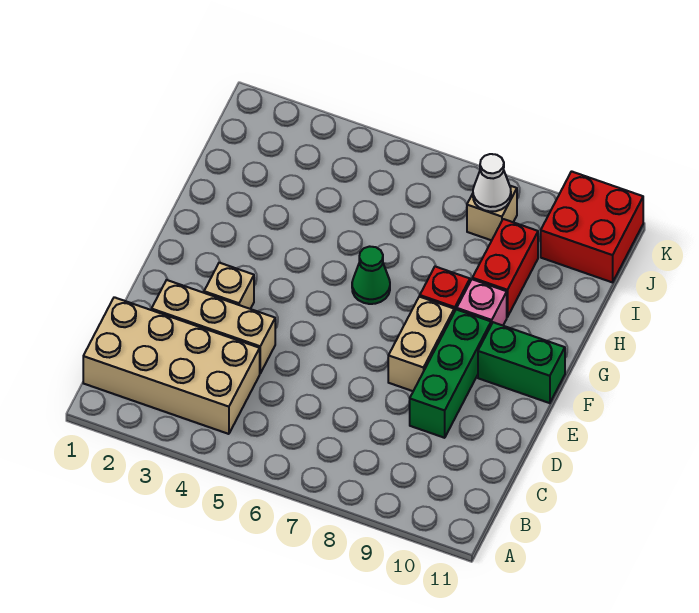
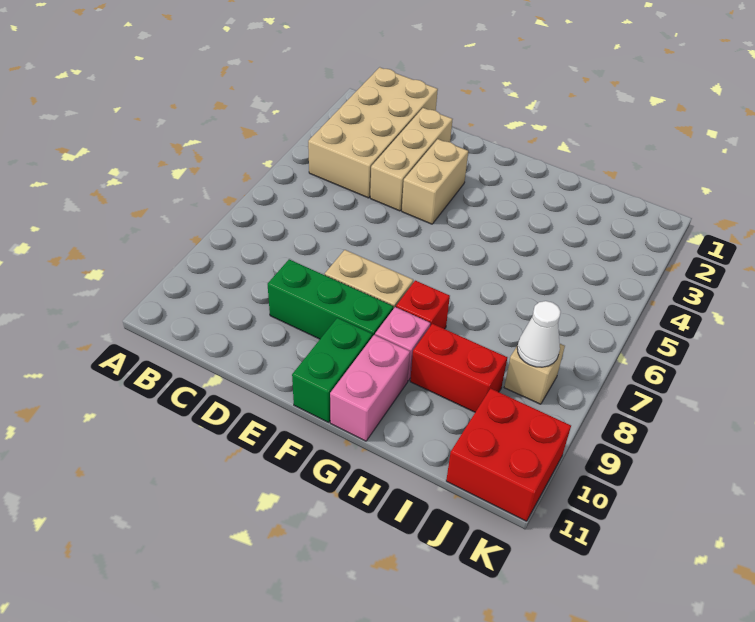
tan brick E3 level 1 -> tan brick E3:E4 level 1
green cone G6 level 1 -> none
none -> pink brick G10:G11 level 1

